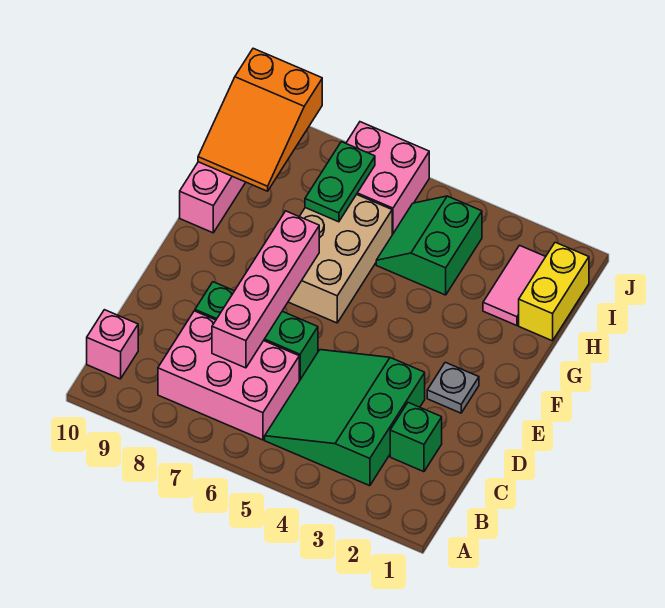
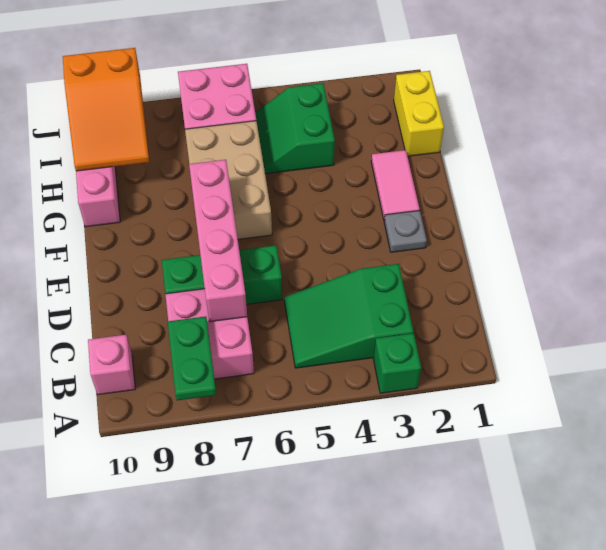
green slope B3:D5 level 1 top 3 -> green slope B3:C5 level 1 top 3
pink brick B6:C8 level 1 -> pink brick B7:C8 level 1
green brick C2 level 1 -> green brick A3 level 1
pink tile H2:I2 level 1 -> pink tile F2:G2 level 1
green plate H7:I7 level 2 -> green plate A8:B8 level 2

